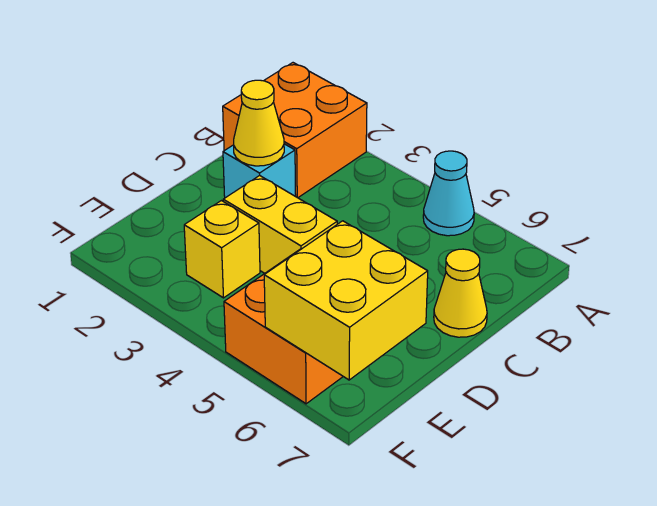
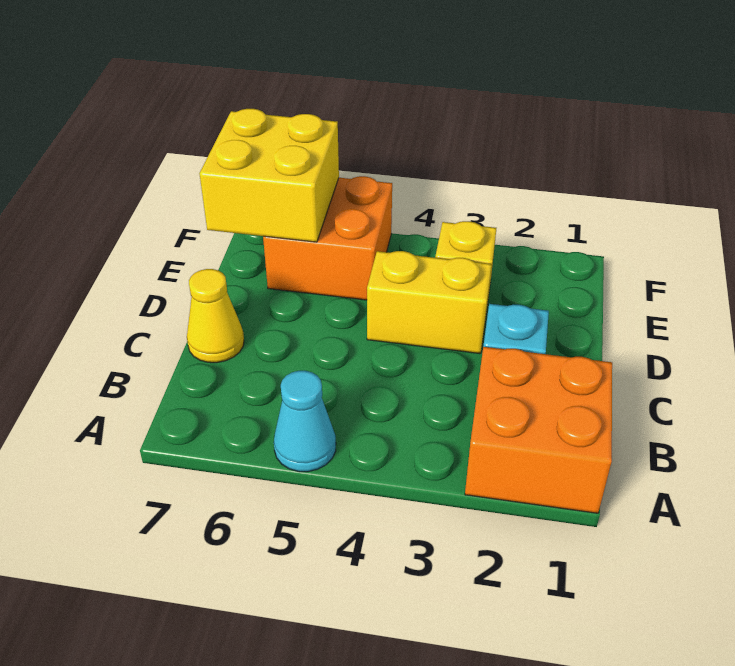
yellow cone C2 level 2 -> none

